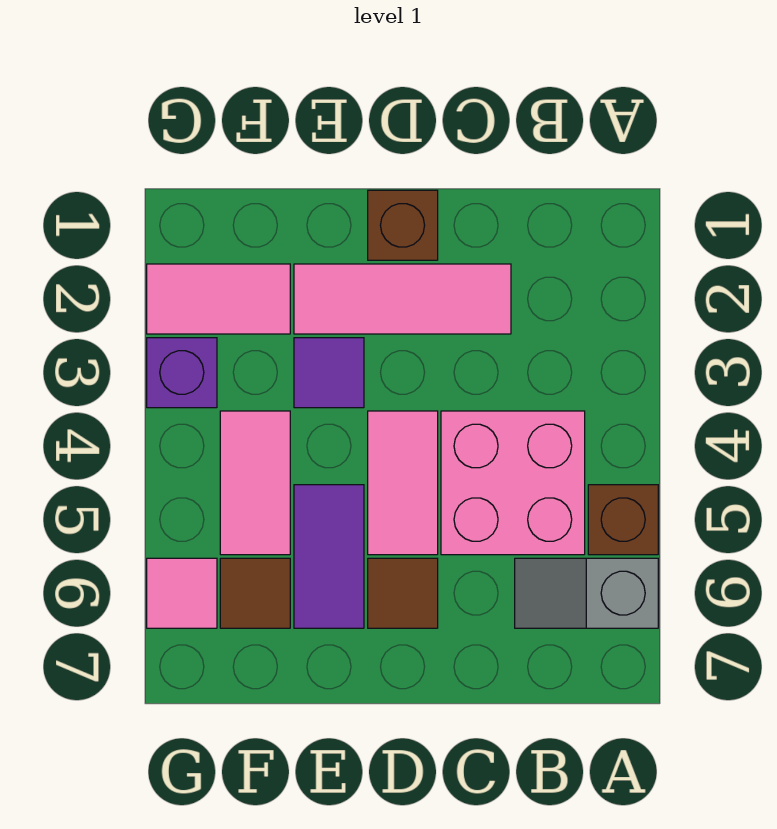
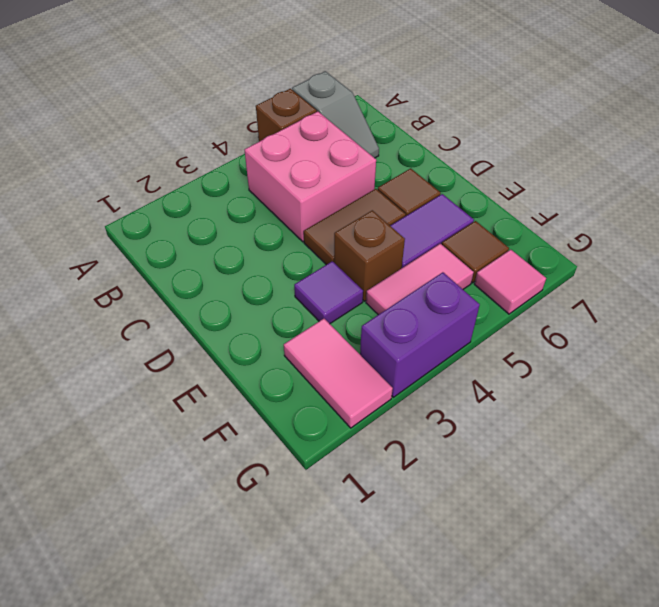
pink tile C2:E2 level 1 -> none
brown brick D1 level 1 -> brown brick E4 level 1
pink tile D4:D5 level 1 -> brown tile D4:D5 level 1
purple brick G3 level 1 -> purple brick G3:G4 level 1

